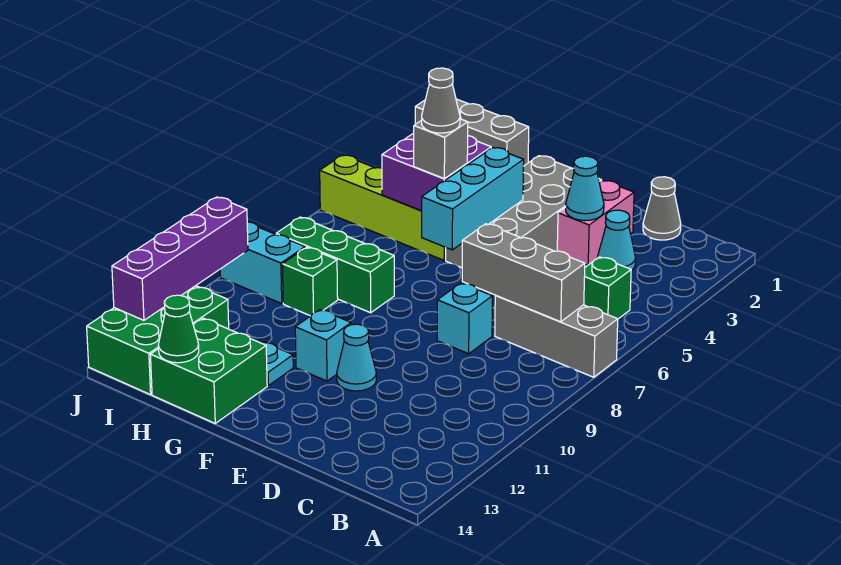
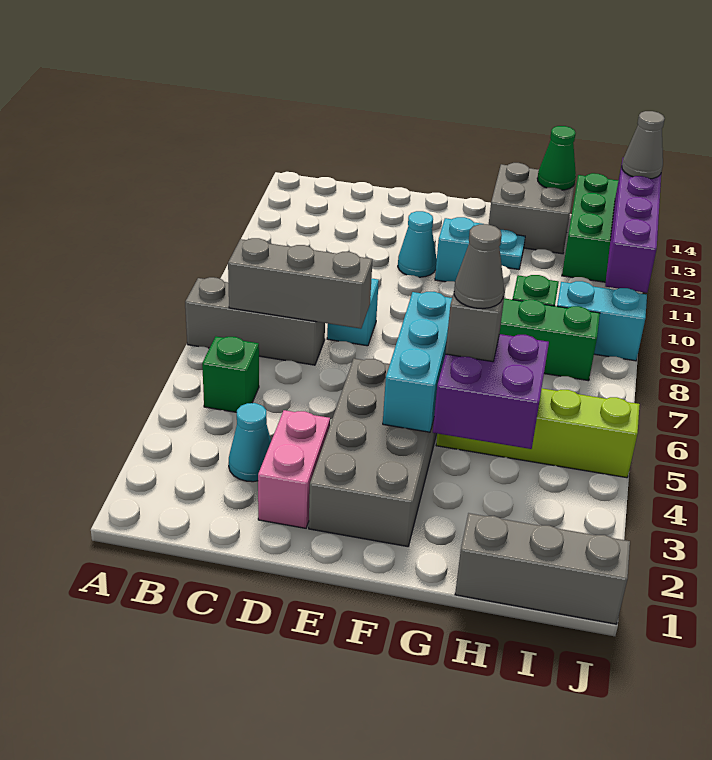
grey cone C1 level 1 -> grey cone J13 level 3
cyan cone D3 level 2 -> none
green brick G13:H14 level 1 -> grey brick G13:H14 level 1

